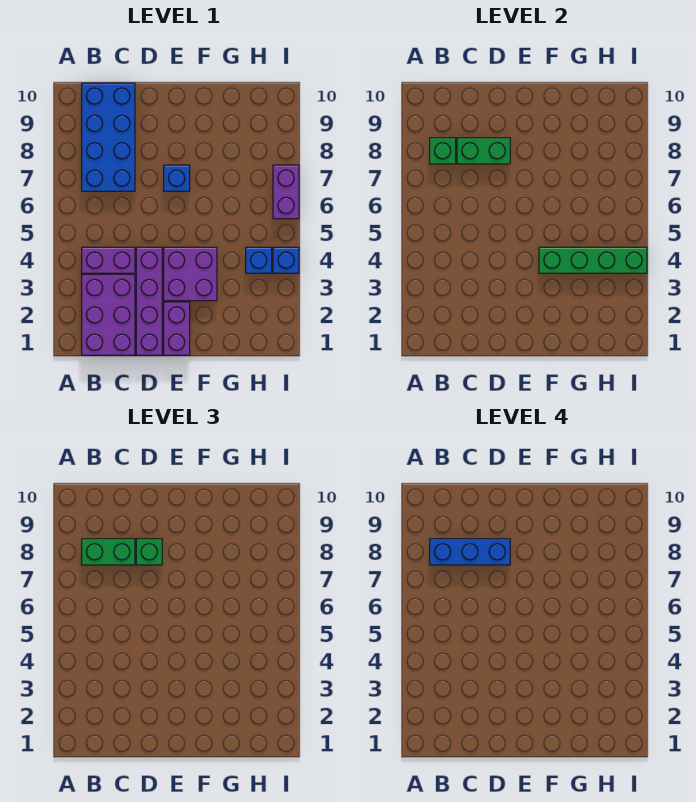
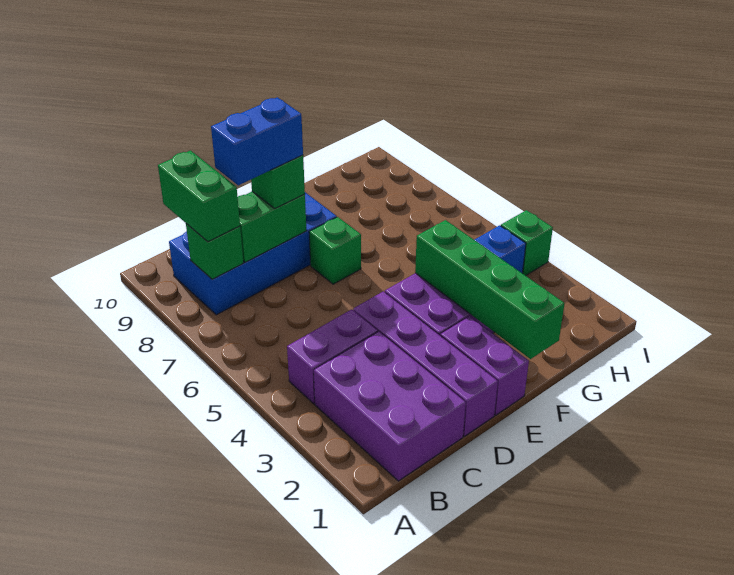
blue brick B7:C10 level 1 -> blue brick B8:E9 level 1
green brick B8:C8 level 3 -> green brick B8:B9 level 3
blue brick B8:D8 level 4 -> blue brick C8:D8 level 4
blue brick E7 level 1 -> green brick E7 level 1
green brick F4:I4 level 2 -> green brick F1:F4 level 2
blue brick I4 level 1 -> green brick I4 level 1
purple brick I6:I7 level 1 -> none

